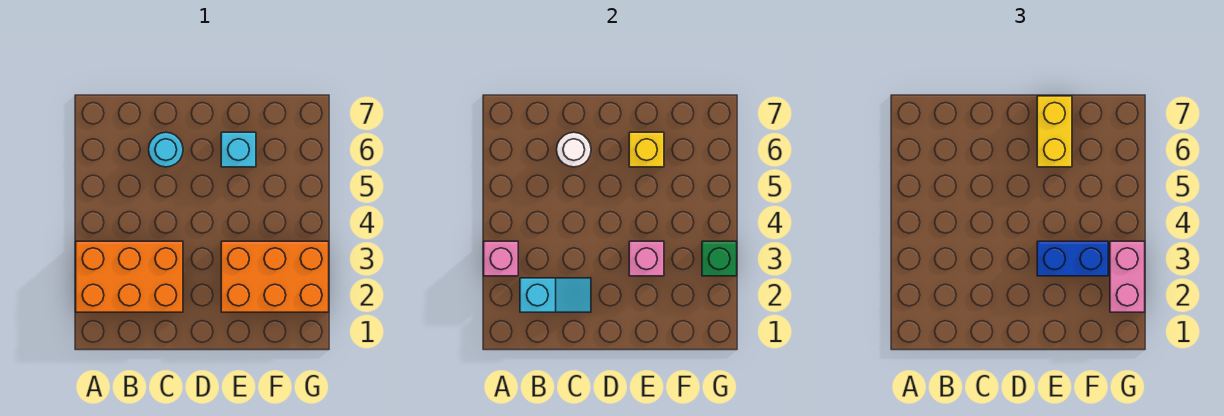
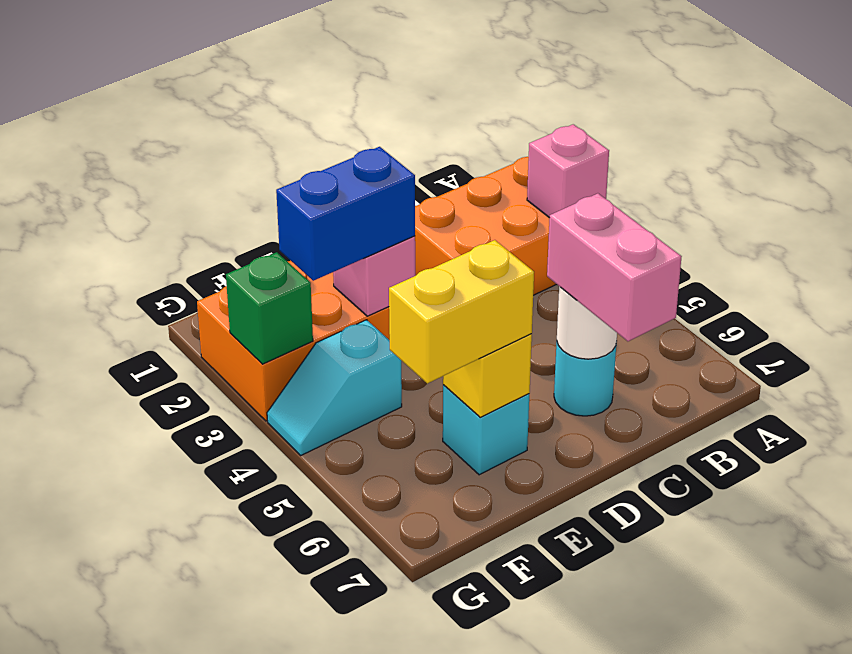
cyan slope B2:C2 level 2 top B -> cyan slope F4:G4 level 1 top F
yellow brick E6:E7 level 3 -> yellow brick E6:F6 level 3
pink brick G2:G3 level 3 -> pink brick C6:C7 level 3

